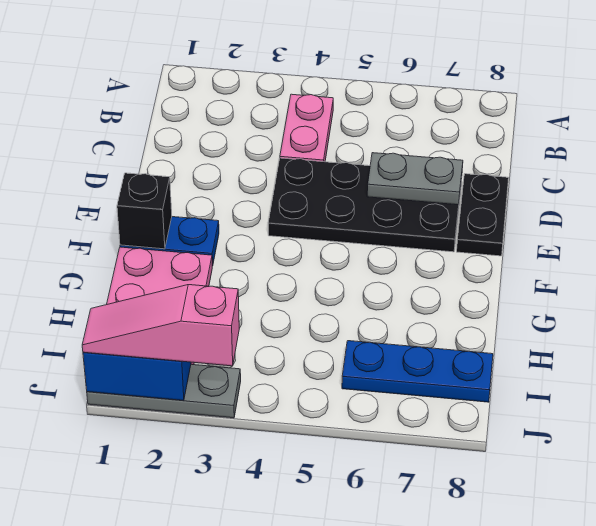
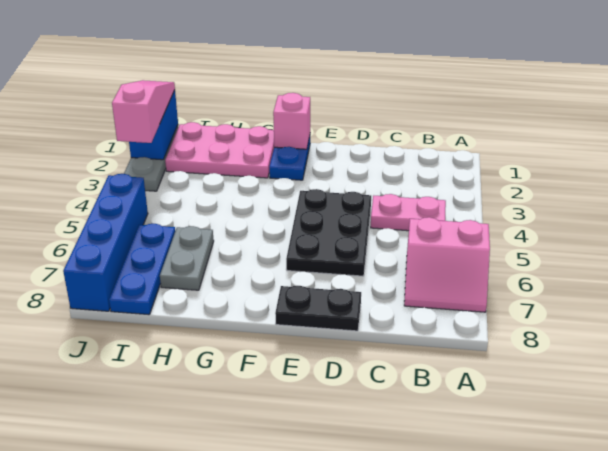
none -> pink slope A6:B7 level 1 top 6
black plate D4:E7 level 1 -> black plate D4:E6 level 1
grey plate D6:D7 level 2 -> grey plate H6:H7 level 1
black brick F1 level 2 -> pink brick F1 level 2
none -> blue brick J5:J8 level 1

